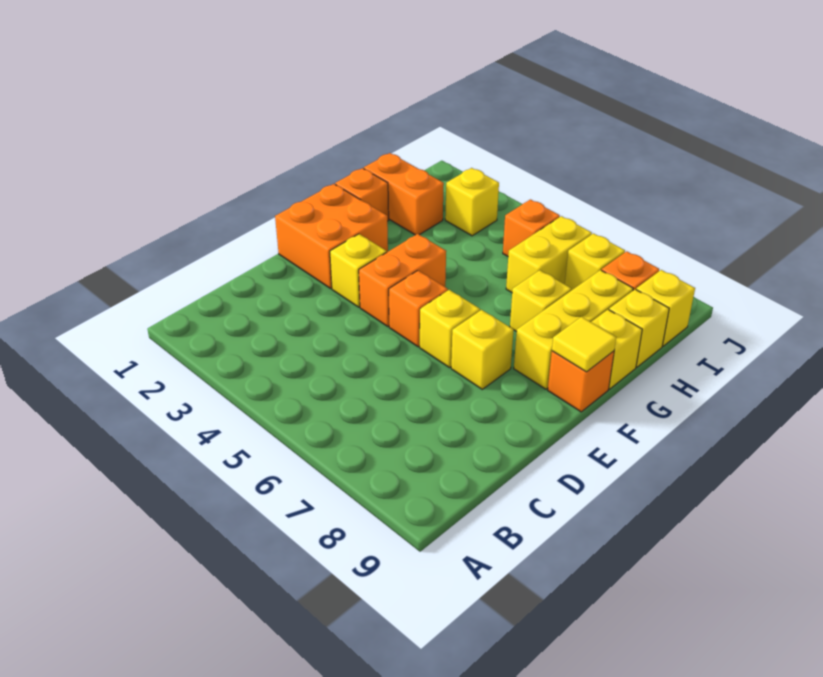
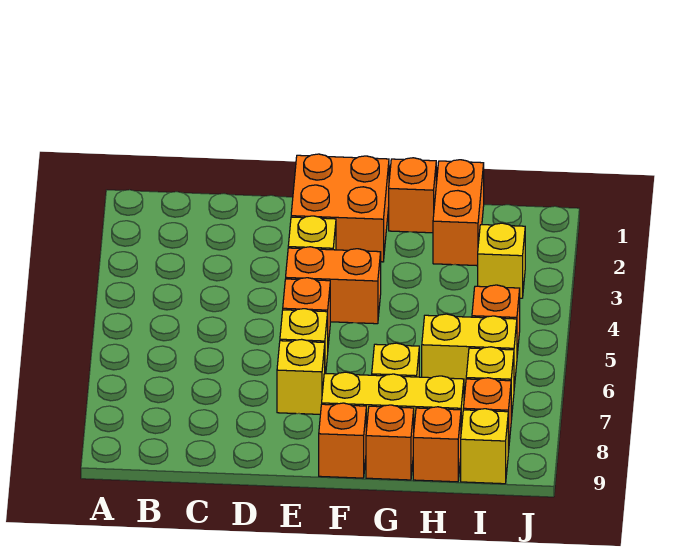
yellow tile F9 level 2 -> none
yellow brick G9 level 1 -> orange brick G9 level 1
yellow brick H9 level 1 -> orange brick H9 level 1

